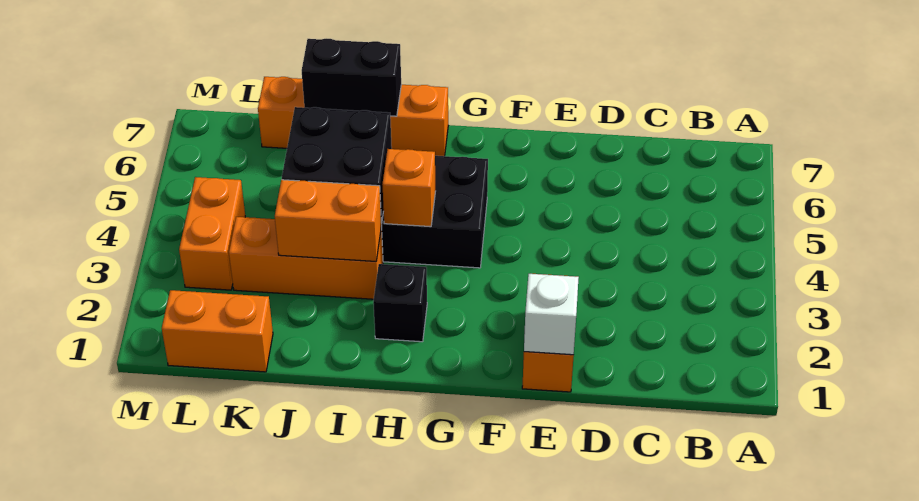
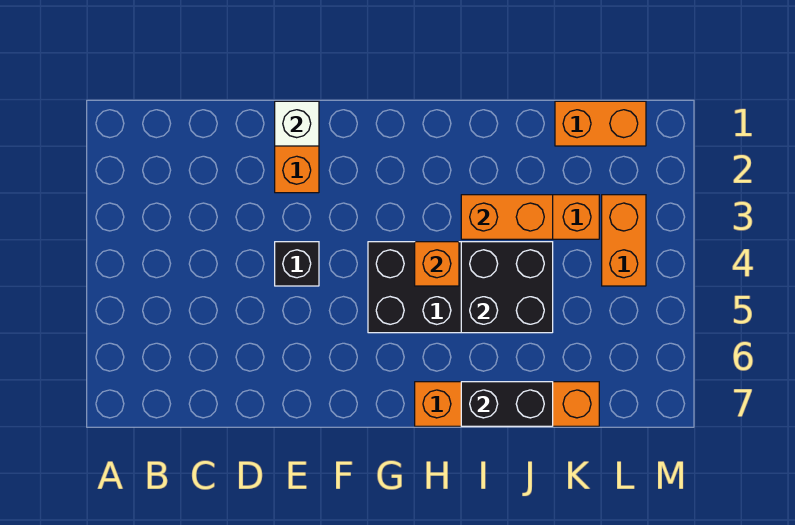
black brick H2 level 1 -> black brick E4 level 1

